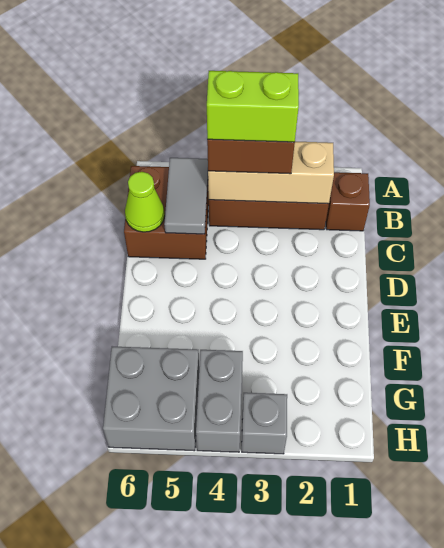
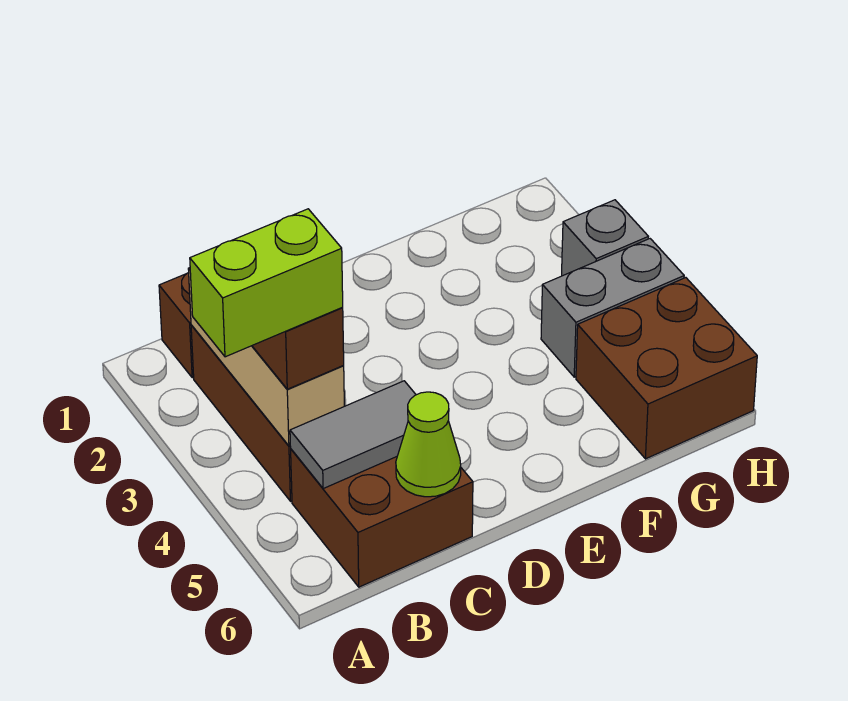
lime brick B3:B4 level 4 -> lime brick A4:B4 level 4
grey brick G5:H6 level 1 -> brown brick G5:H6 level 1

